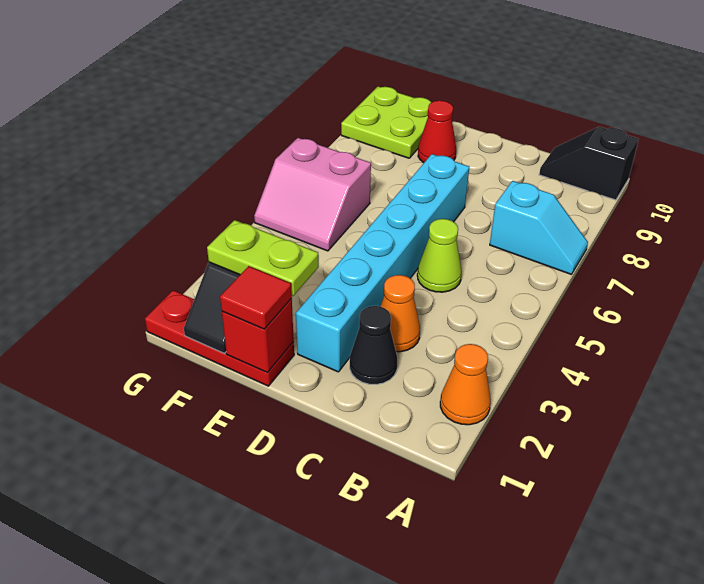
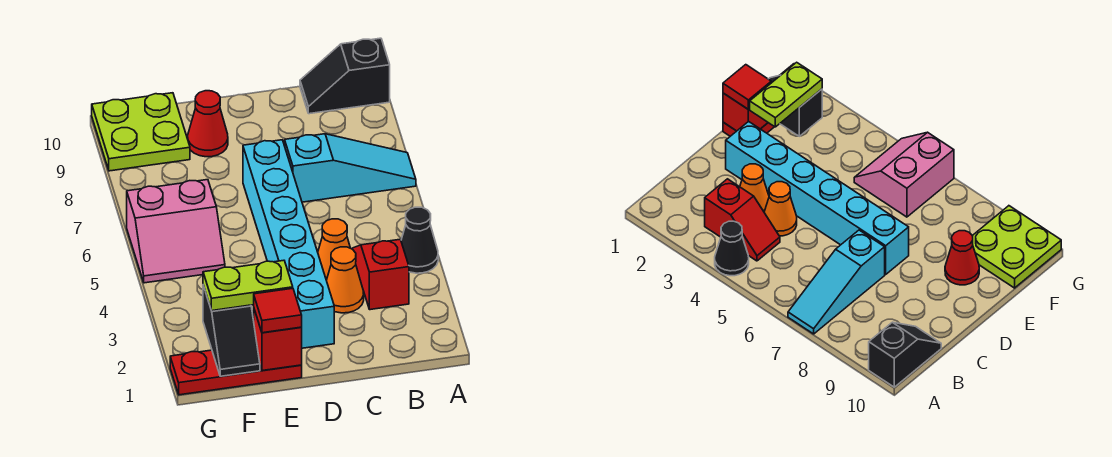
orange cone A2 level 1 -> orange cone C4 level 1
cyan slope A7:B7 level 1 top B -> cyan slope A7:C7 level 1 top C
none -> red slope B3:B4 level 1 top 3
black cone C2 level 1 -> black cone A4 level 1
lime cone C5 level 1 -> none

